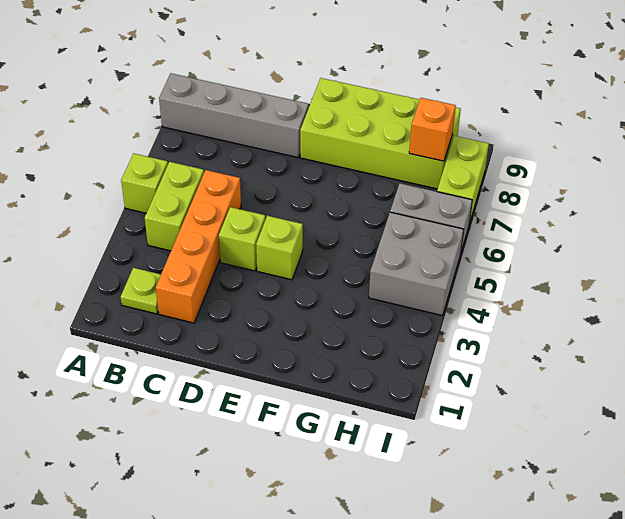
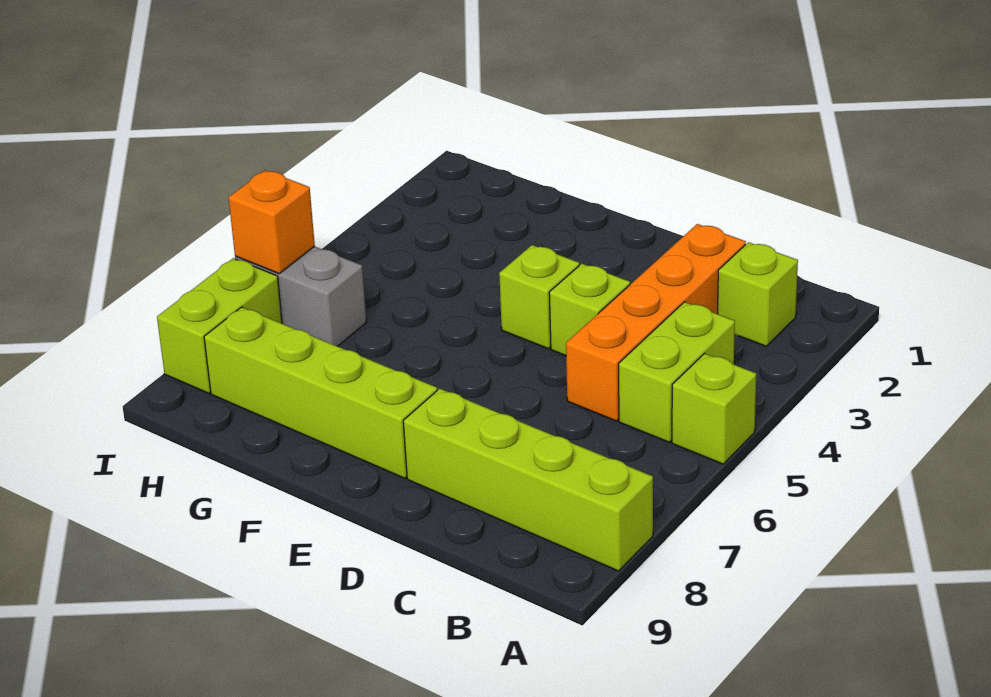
grey brick A8:D8 level 1 -> lime brick A8:D8 level 1
lime plate B2 level 1 -> lime brick B2 level 1
lime brick E8:H9 level 1 -> lime brick E8:H8 level 1
grey brick H4:I5 level 1 -> none
orange brick H8 level 2 -> orange brick I6 level 2

